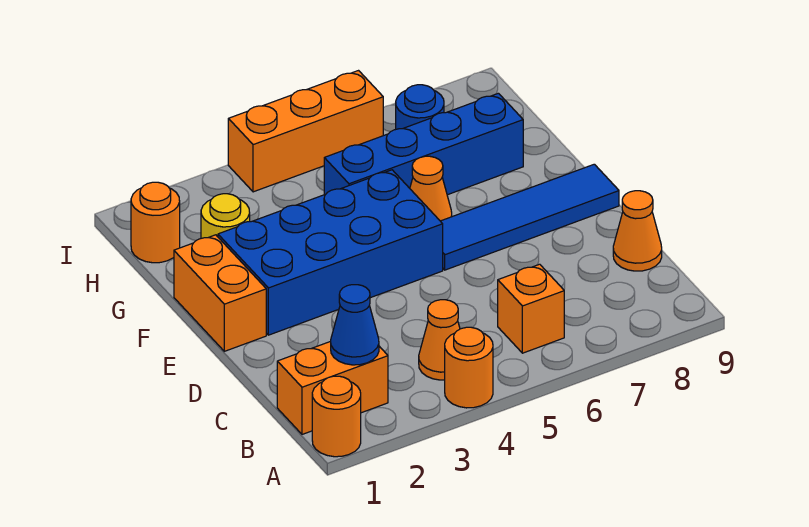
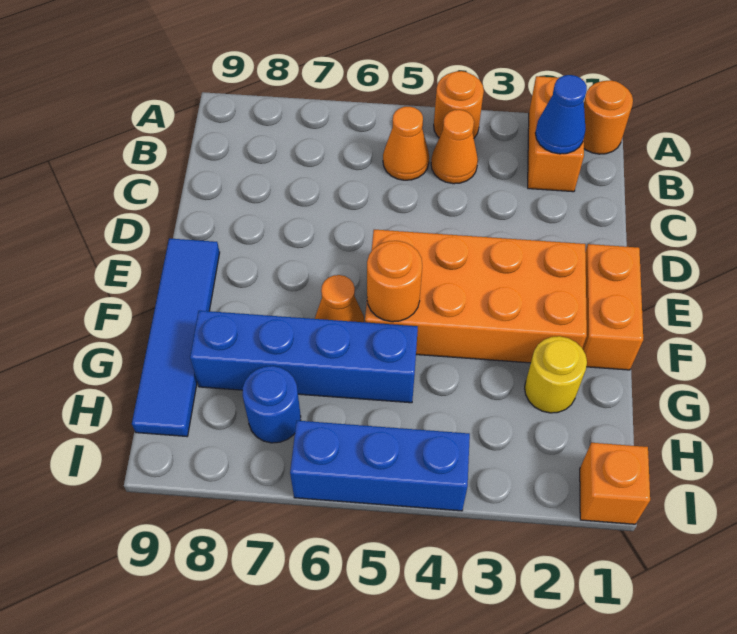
orange brick B1:B2 level 1 -> orange brick A2:B2 level 1
orange brick B6 level 1 -> orange brick I1 level 1
orange cone C9 level 1 -> orange cone B5 level 1
blue brick E2:F5 level 1 -> orange brick E2:F5 level 1
blue tile E6:E9 level 1 -> blue tile E9:H9 level 1
orange round brick H1 level 1 -> orange round brick F5 level 2
orange brick I4:I6 level 1 -> blue brick I4:I6 level 1

